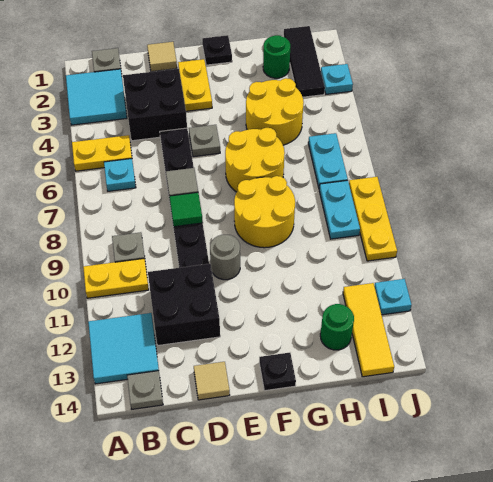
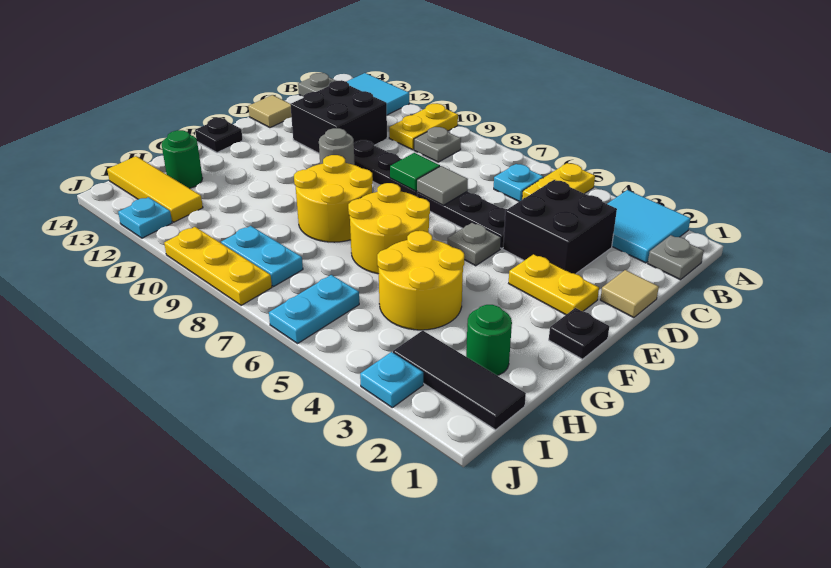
cyan plate I6:I7 level 1 -> cyan plate I6:J6 level 1

